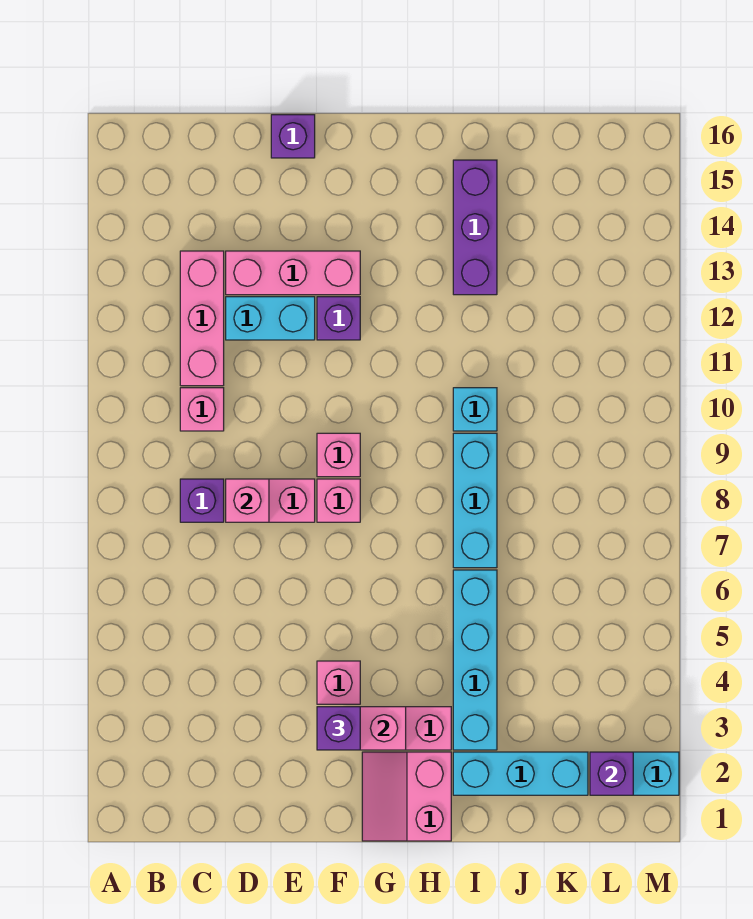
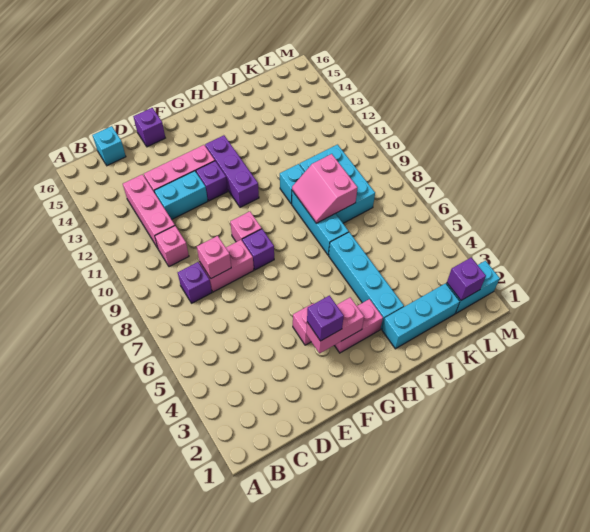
none -> cyan brick C16 level 1
pink brick F8 level 1 -> purple brick F8 level 1
pink slope G1:H2 level 1 top H -> pink slope I8:J9 level 2 top J
purple brick I13:I15 level 1 -> purple brick G11:G13 level 1
none -> cyan brick J8:K10 level 1

